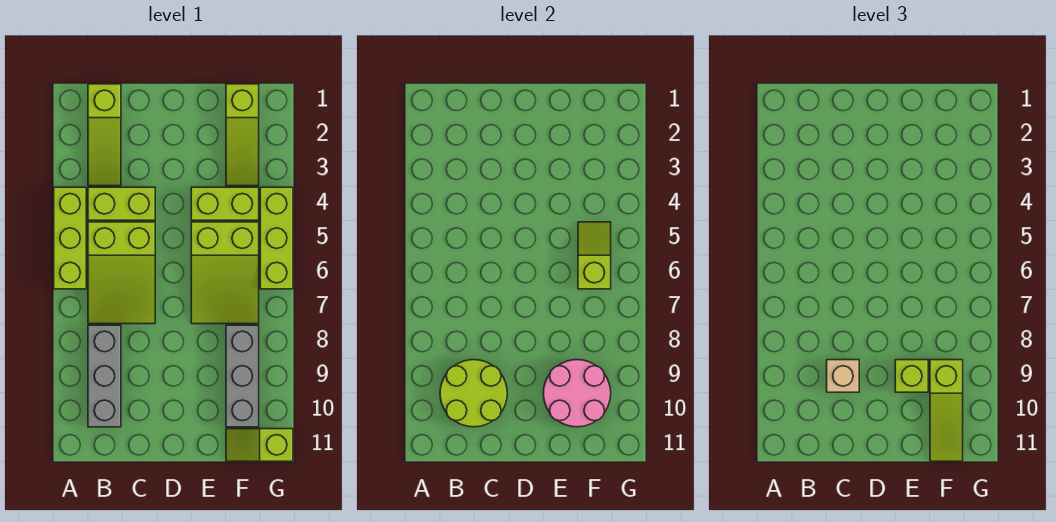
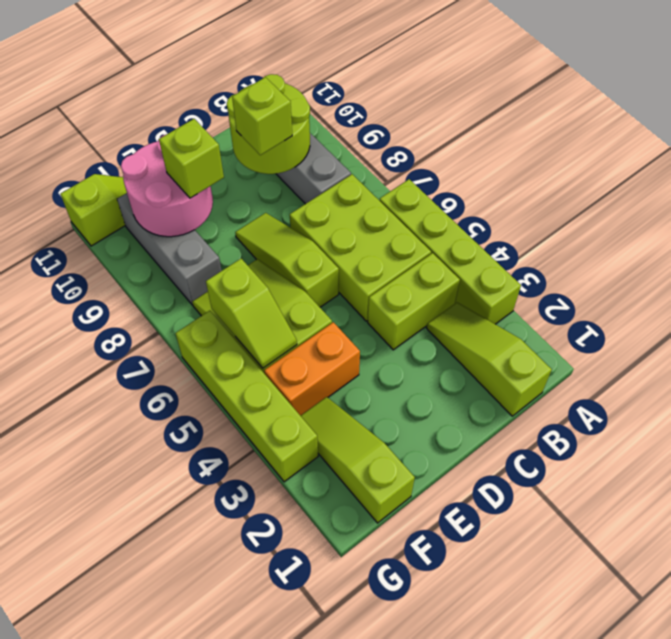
lime brick A4:A6 level 1 -> lime brick A3:A6 level 1
lime slope B5:C7 level 1 top 5 -> lime brick B5:C7 level 1
tan brick C9 level 3 -> lime brick C9 level 3
lime brick E4:F4 level 1 -> orange brick E4:F4 level 1
lime slope F9:F11 level 3 top 9 -> lime slope D6:D8 level 1 top 6
lime brick G4:G6 level 1 -> lime brick G3:G6 level 1

